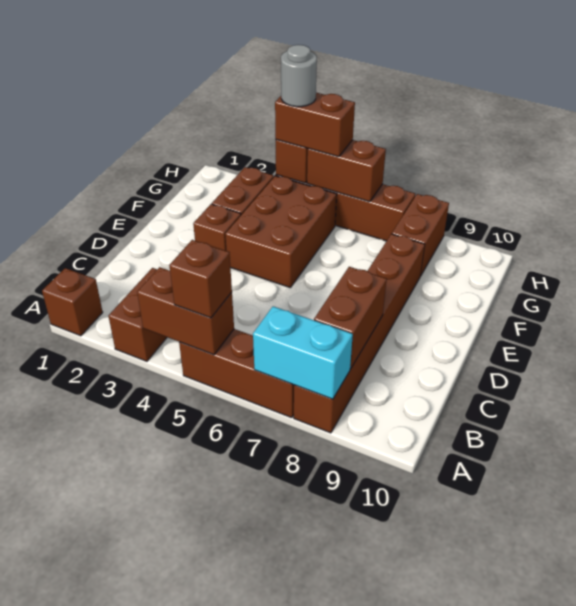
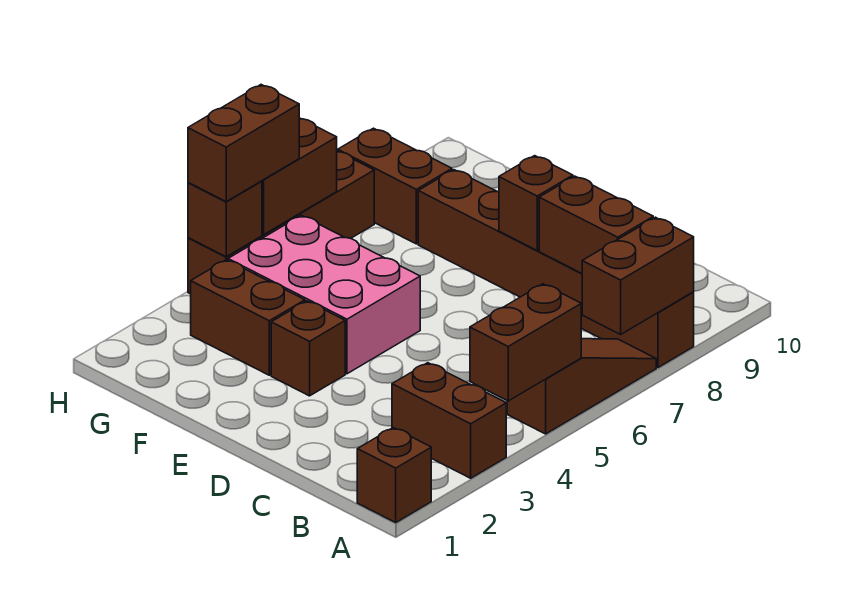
brown brick A5:A7 level 1 -> brown slope A5:A7 level 1 top 5
brown brick A5 level 3 -> brown brick D8 level 2
cyan brick A7:A8 level 2 -> brown brick A7:A8 level 2
brown brick E4:G5 level 1 -> pink brick E4:G5 level 1
grey round brick H4 level 4 -> none

